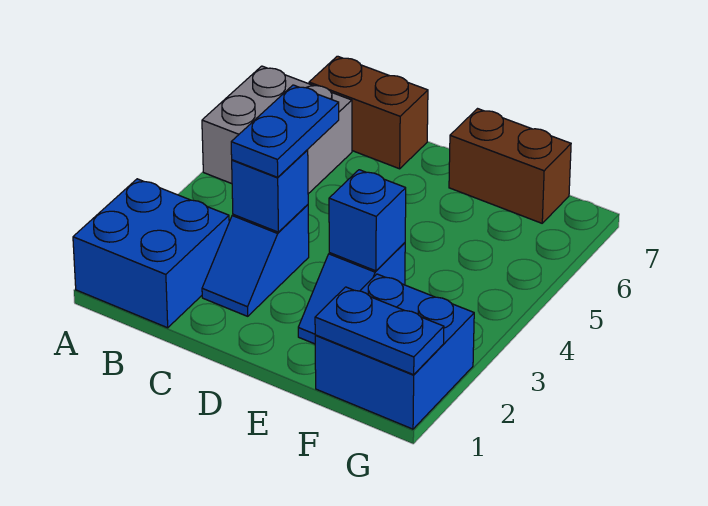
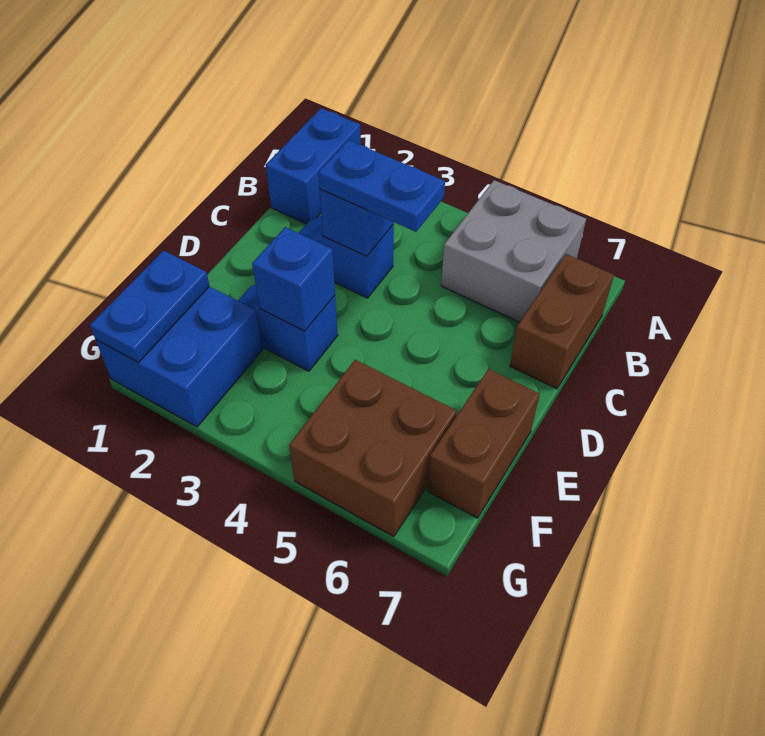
blue brick A1:B2 level 1 -> blue brick A1:B1 level 1
none -> brown brick F5:G6 level 1

